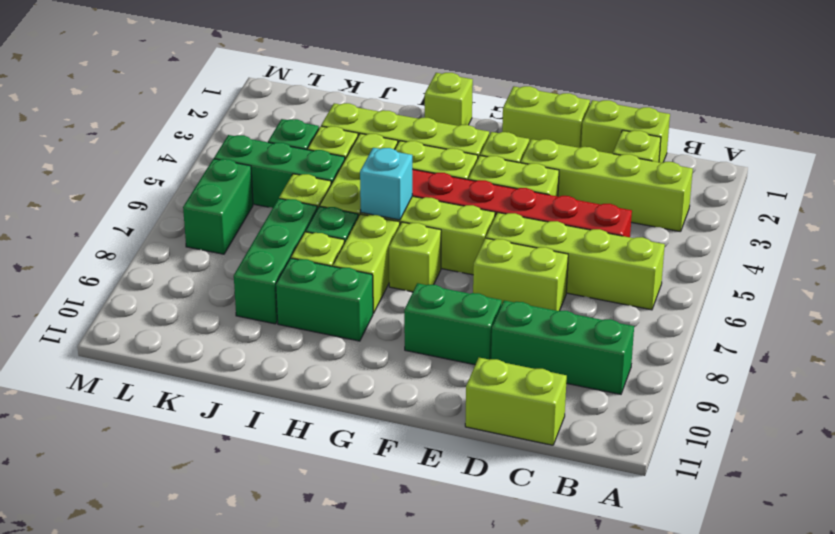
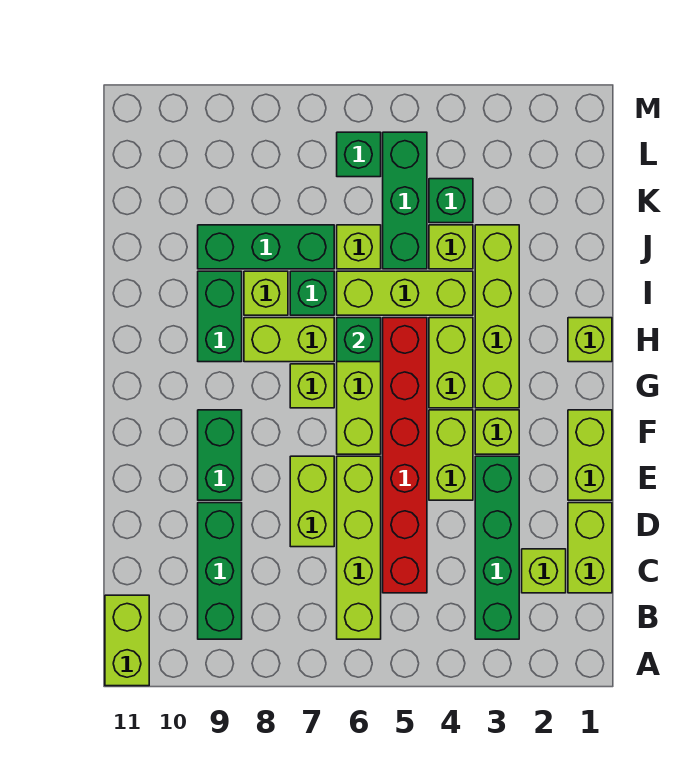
lime brick B3:E3 level 1 -> green brick B3:E3 level 1
lime brick C11:D11 level 1 -> lime brick A11:B11 level 1
cyan brick H6 level 2 -> green brick H6 level 2
green brick L6:L7 level 1 -> green brick L6 level 1

